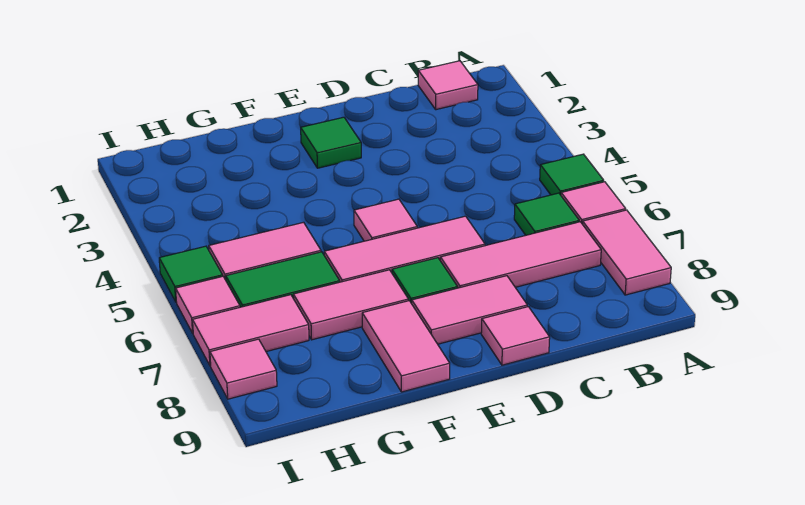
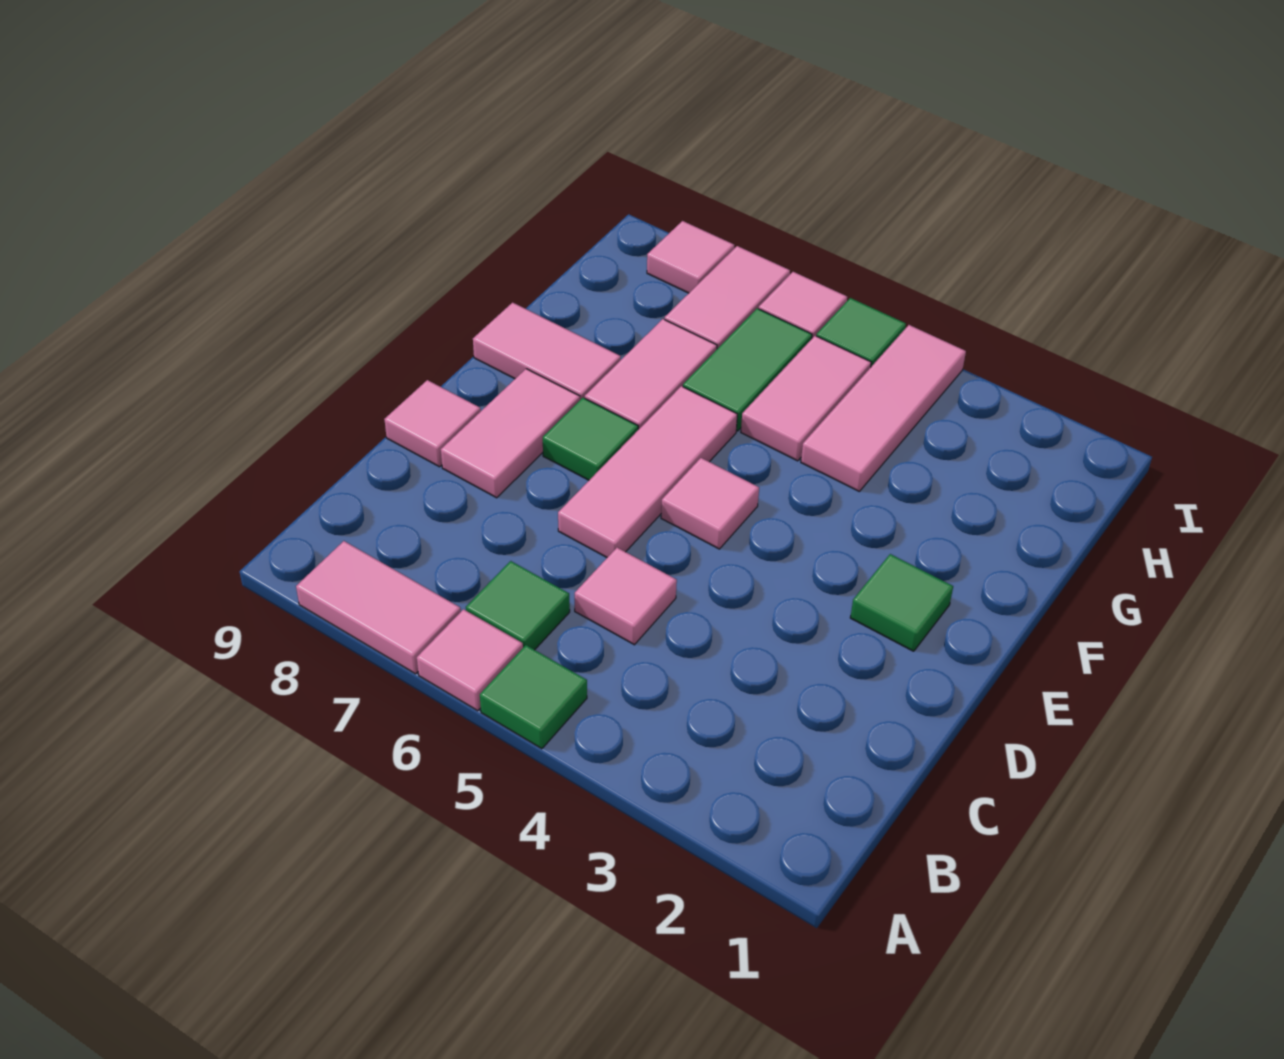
pink tile B1 level 1 -> pink tile C5 level 1
pink tile B7:D7 level 1 -> pink tile G4:I4 level 1

